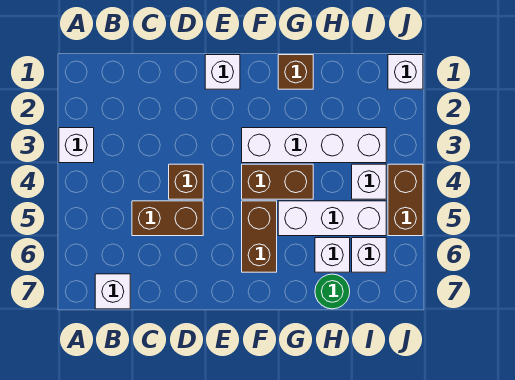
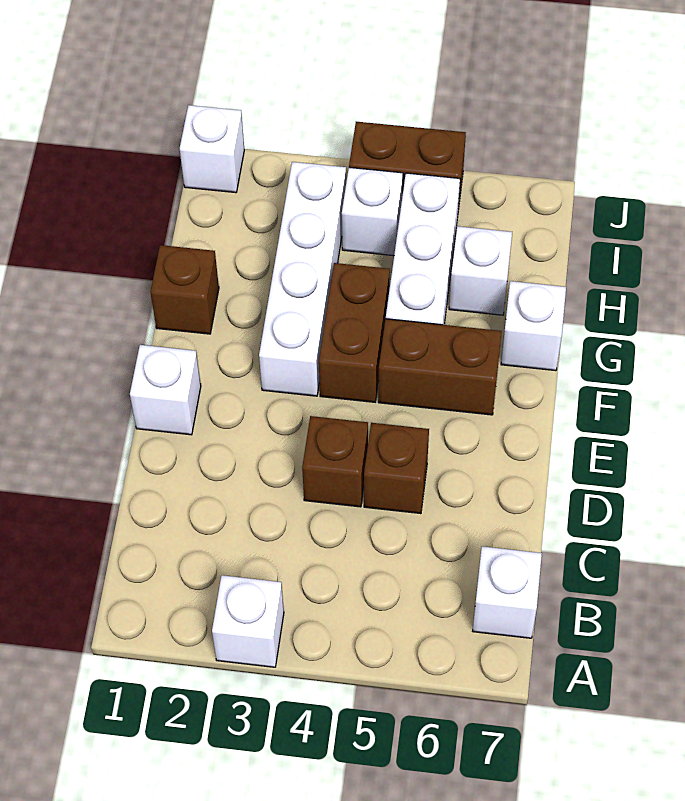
brown brick C5:D5 level 1 -> brown brick D5 level 1
green round brick H7 level 1 -> none
white brick I6 level 1 -> white brick G7 level 1

